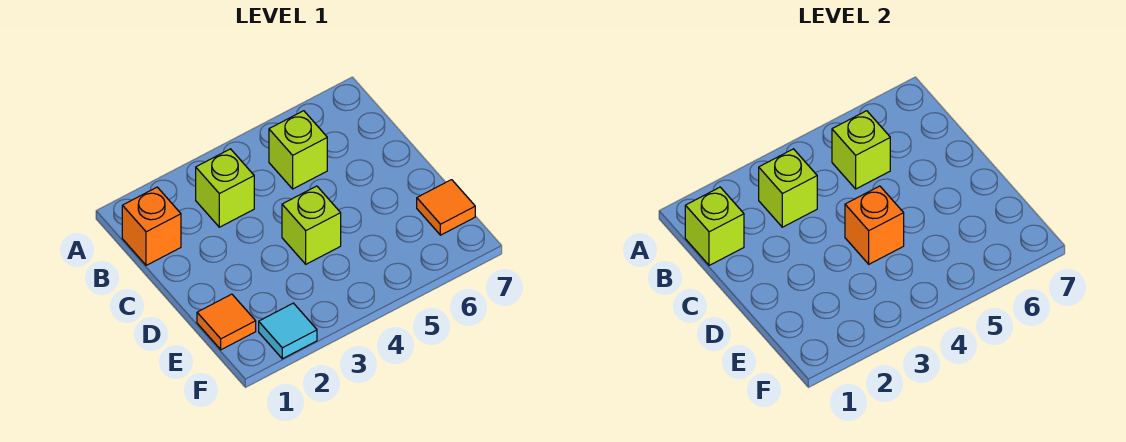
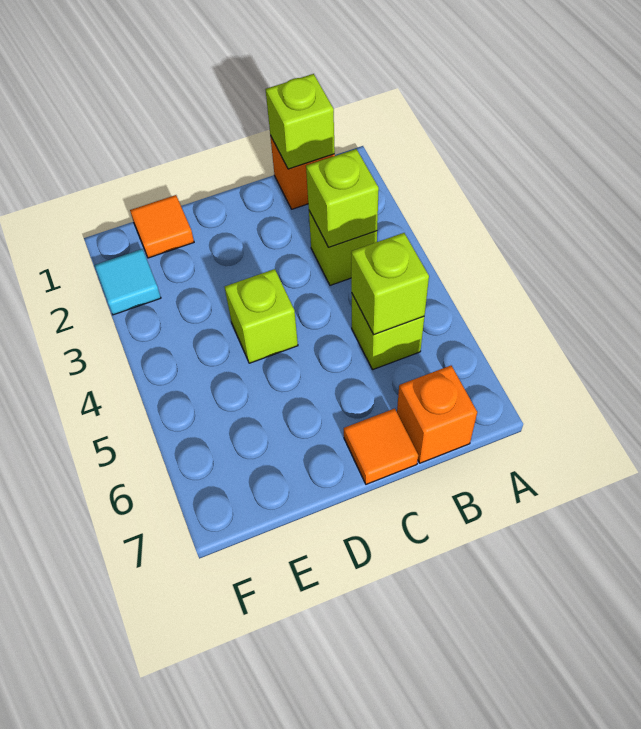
orange brick D4 level 2 -> orange brick B7 level 1
orange tile E7 level 1 -> orange tile C7 level 1

